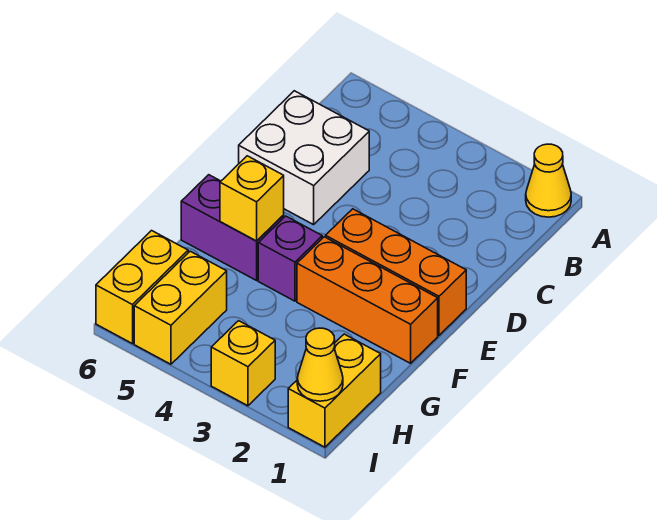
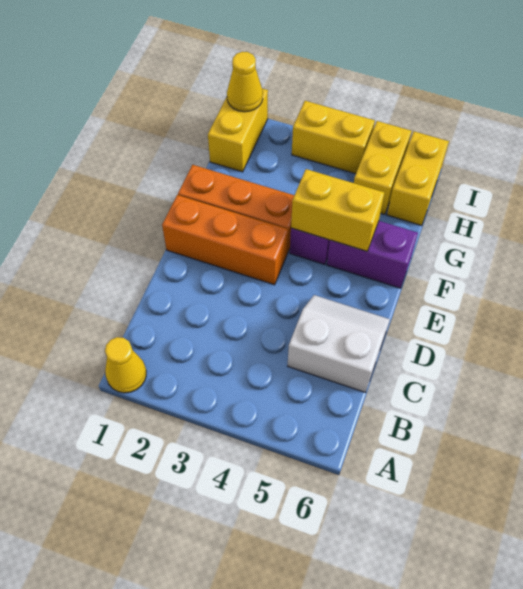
white brick C5:D6 level 1 -> white slope C5:D6 level 1 top C
yellow brick F5 level 2 -> yellow brick F4:F5 level 2
yellow brick I3 level 1 -> yellow brick I3:I4 level 1

